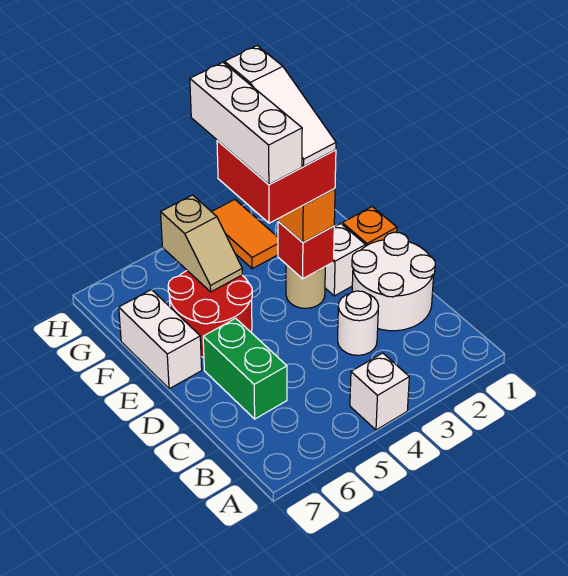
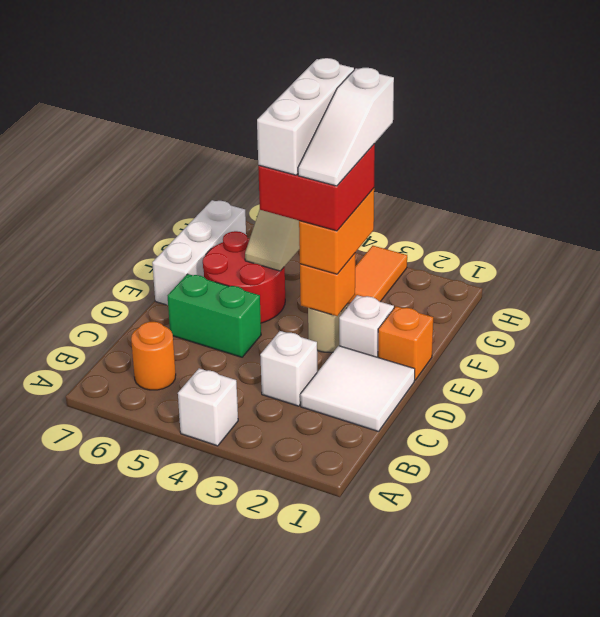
none -> orange round brick B6 level 1
white round brick C1:D2 level 1 -> white tile C1:D2 level 1
white round brick C3 level 1 -> white brick C3 level 1
green brick C6:D6 level 1 -> green brick D5:D6 level 1
red brick E3 level 2 -> orange brick E3 level 2
white brick E7:F7 level 1 -> white brick E7:G7 level 1

